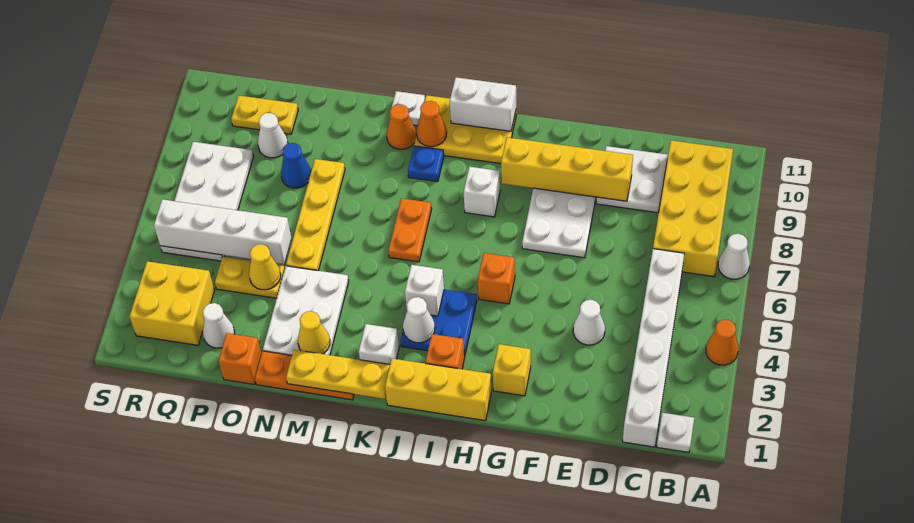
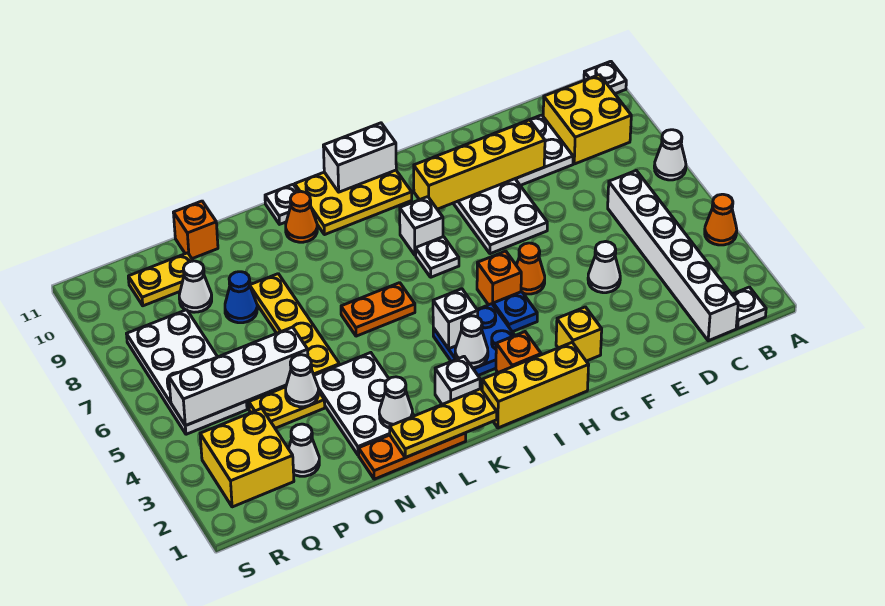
none -> white plate A11 level 1
yellow brick B7:C10 level 1 -> yellow brick B9:C10 level 1
none -> white plate I7 level 1
orange plate K6:K7 level 1 -> orange plate K6:L6 level 1
blue plate K9 level 1 -> blue plate H4 level 1
orange cone K10 level 2 -> orange cone G5 level 1
yellow cone M2 level 2 -> white cone M2 level 2
orange brick O1 level 1 -> orange brick O11 level 1
yellow cone O4 level 2 -> white cone O4 level 2

